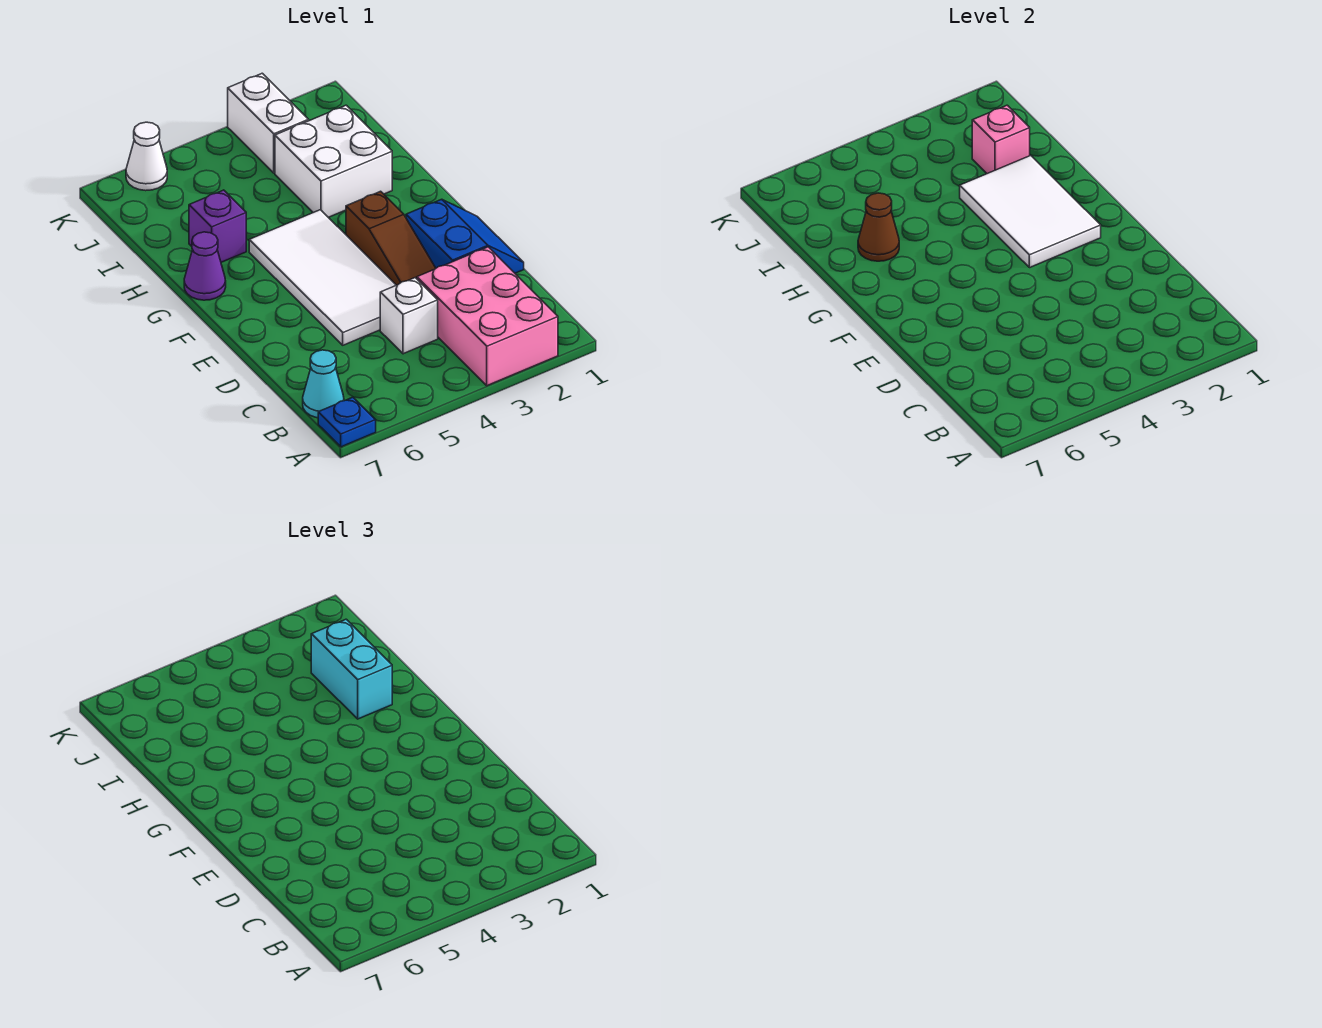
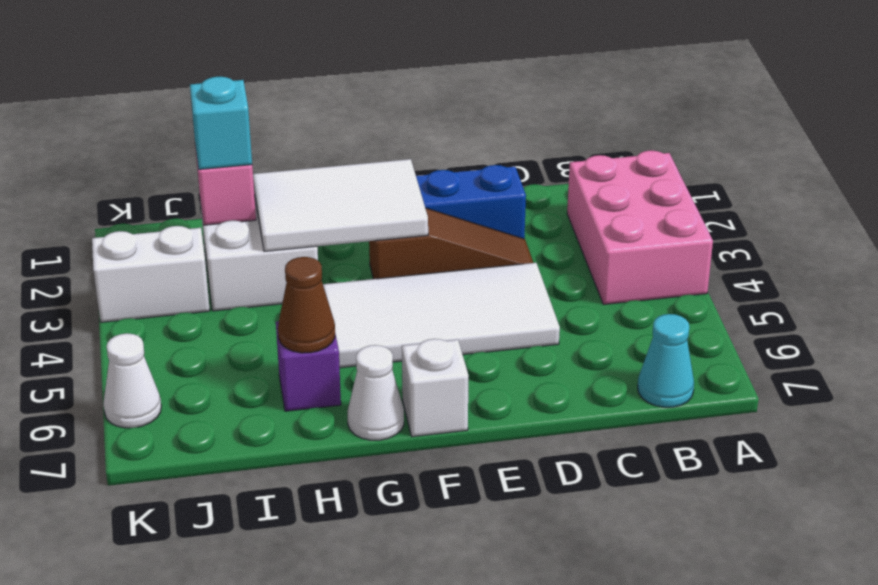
pink brick A2:C3 level 1 -> pink brick A2:B4 level 1
blue plate A7 level 1 -> none
white brick C4 level 1 -> white brick F7 level 1
purple cone G7 level 1 -> white cone G7 level 1
cyan brick H2:I2 level 3 -> cyan brick I2 level 3

